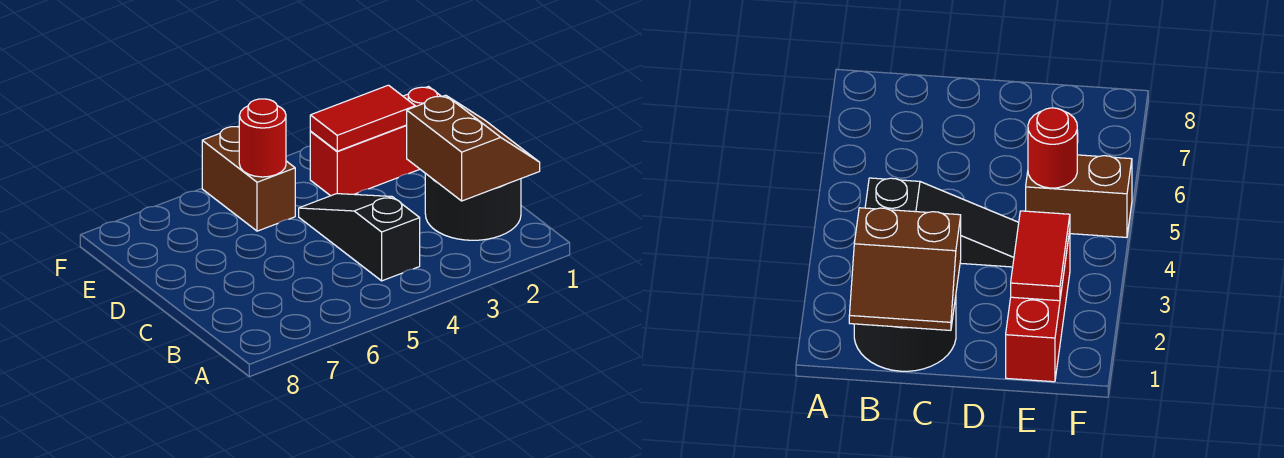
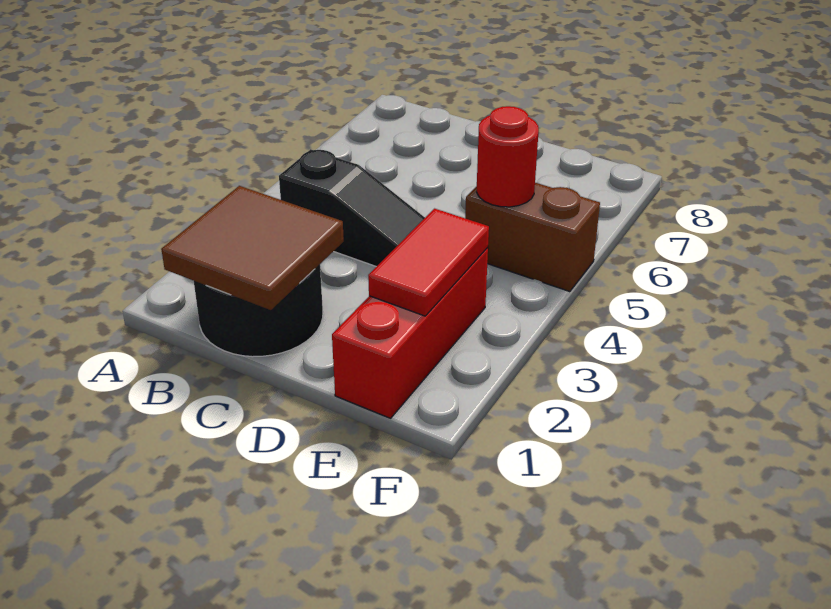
brown slope B1:C2 level 2 top 2 -> brown tile B1:C2 level 2

